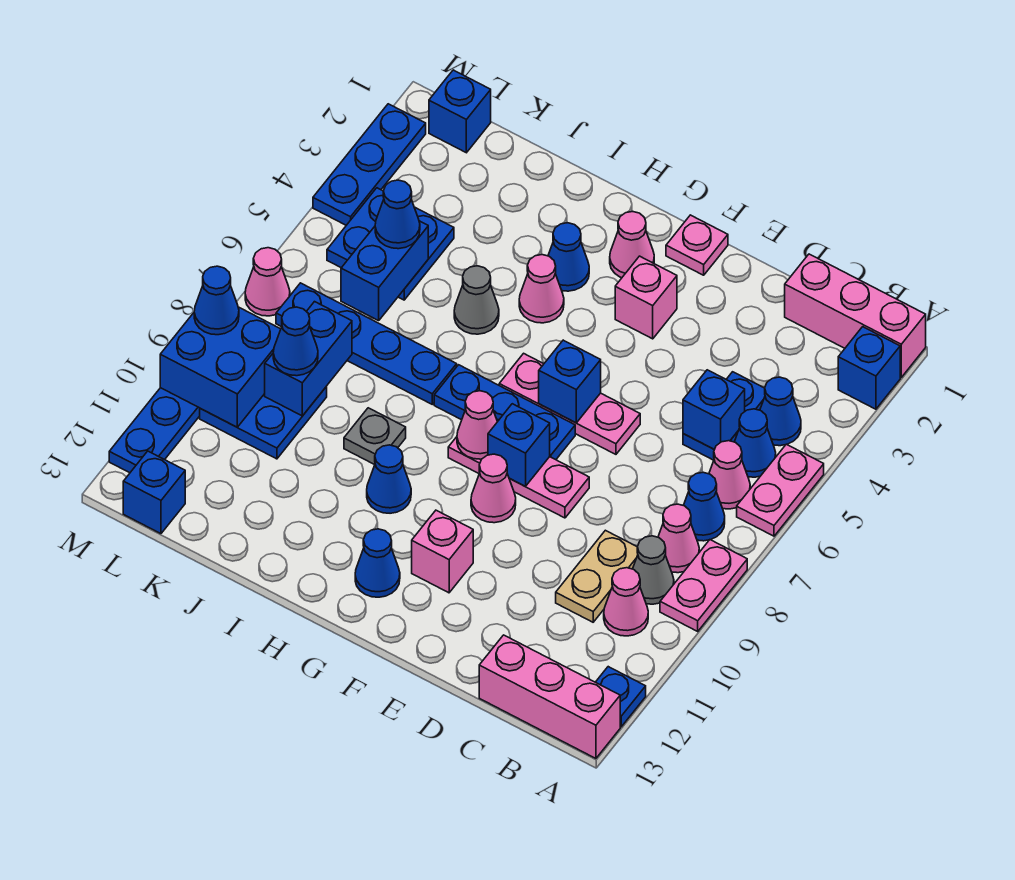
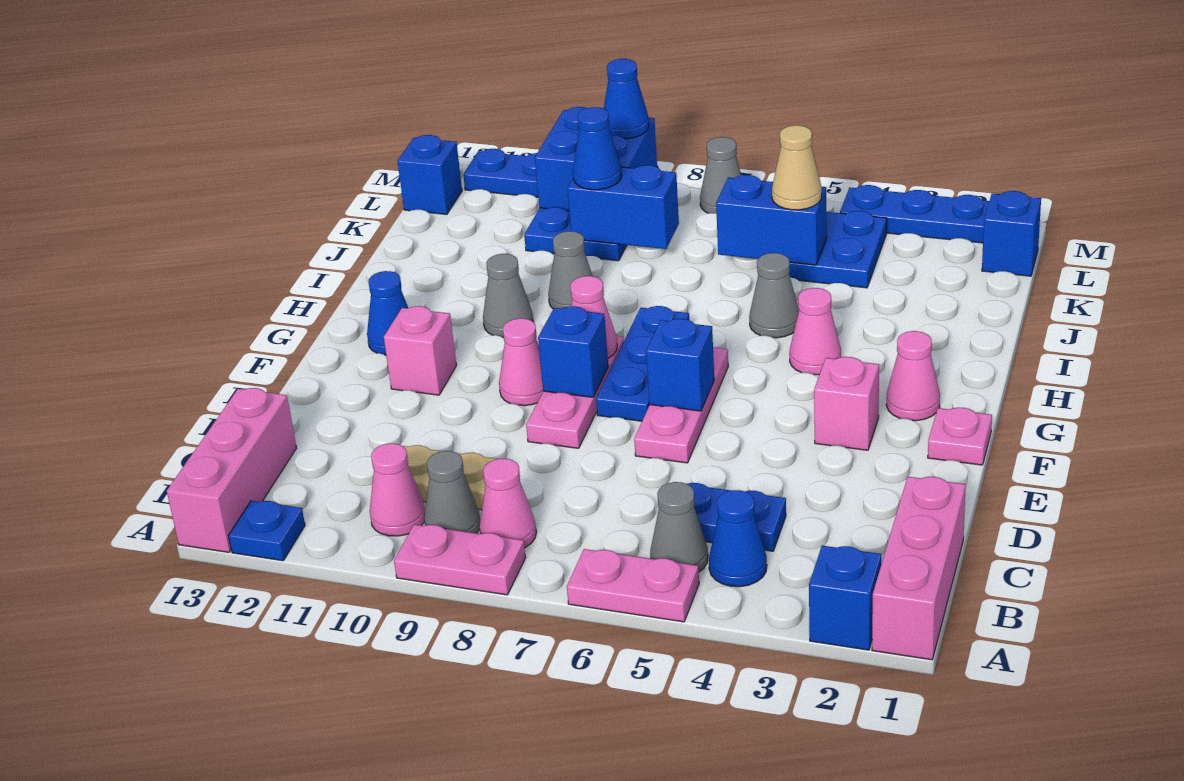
blue cone B5 level 1 -> grey cone B5 level 1
pink cone B6 level 1 -> none
blue cone B7 level 1 -> none
blue brick C5 level 2 -> none
blue cone H3 level 1 -> none
blue cone H10 level 1 -> grey cone H10 level 1
blue plate I7:L7 level 1 -> none
grey plate I9 level 1 -> grey cone I9 level 1
blue cone K5 level 3 -> tan cone K5 level 3
pink cone M7 level 1 -> grey cone M7 level 1

